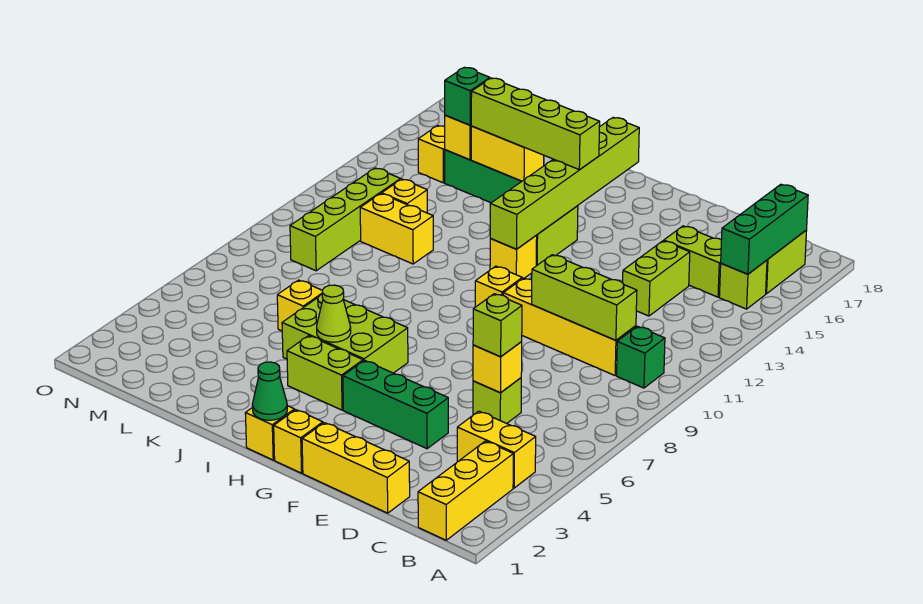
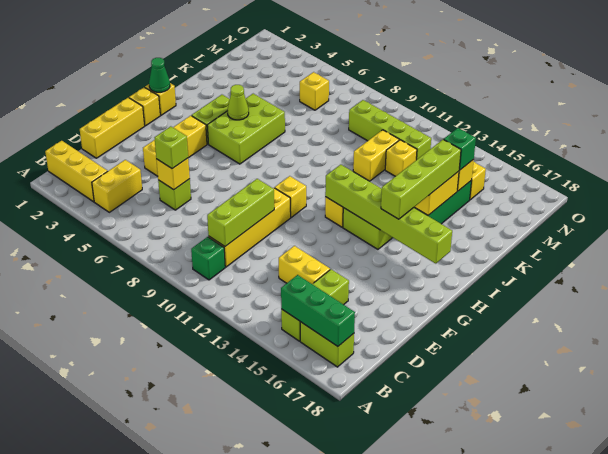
lime brick D13:D14 level 1 -> yellow brick D13:D14 level 1
green brick E4:G4 level 1 -> yellow brick E4:G4 level 1
yellow brick K6 level 1 -> yellow brick M6 level 1

